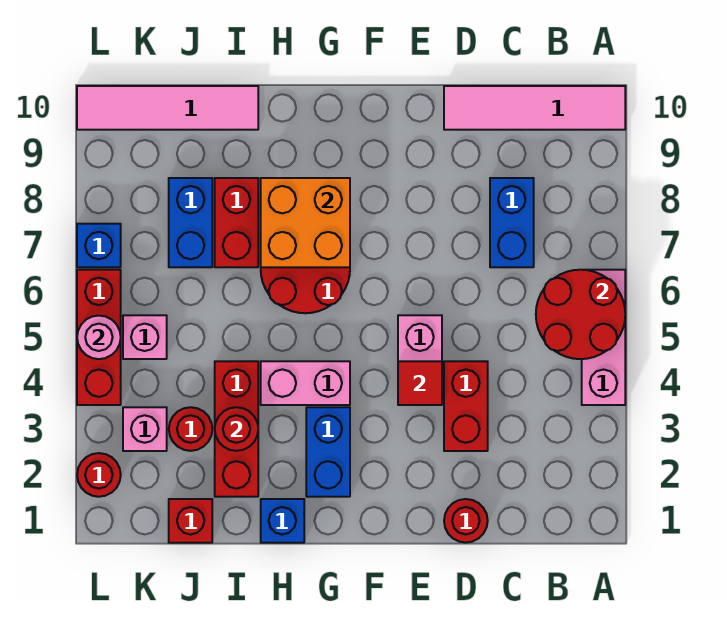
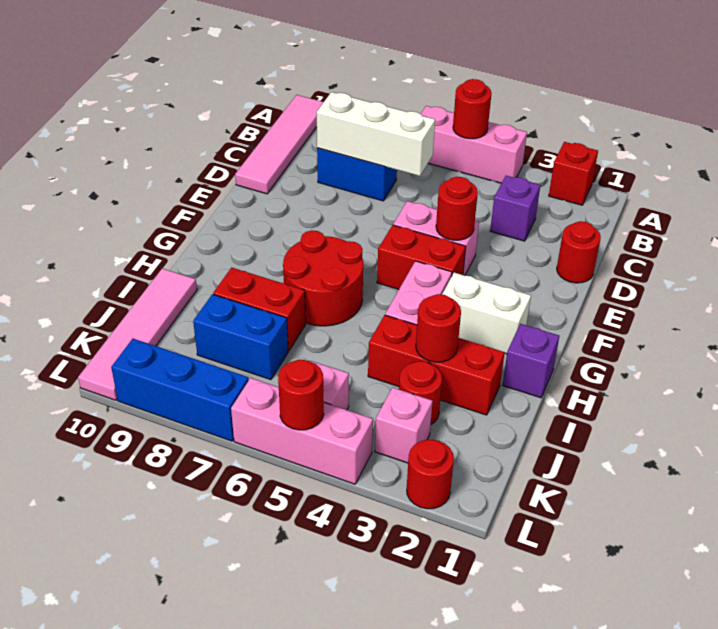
red round brick A5:B6 level 2 -> red round brick A5 level 2
none -> purple brick C3 level 1
none -> white brick C6:C8 level 2
red brick D3:D4 level 1 -> red brick F4:F5 level 1
red tile E4 level 2 -> red round brick E4 level 2
blue brick G2:G3 level 1 -> white brick G2:G3 level 1
orange brick G7:H8 level 2 -> none
blue brick H1 level 1 -> purple brick H1 level 1
red brick J1 level 1 -> red brick A2 level 1
red brick L4:L6 level 1 -> pink brick L4:L6 level 1
pink round brick L5 level 2 -> red round brick L5 level 2
blue brick L7 level 1 -> blue brick L7:L9 level 1

